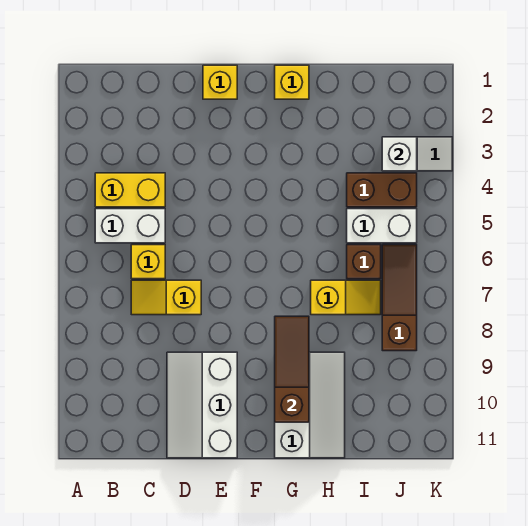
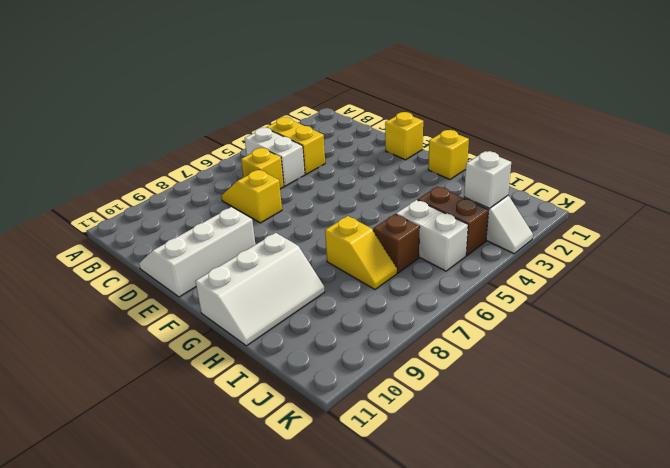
brown slope G8:G10 level 2 top 10 -> none
brown slope J6:J8 level 1 top 8 -> none

